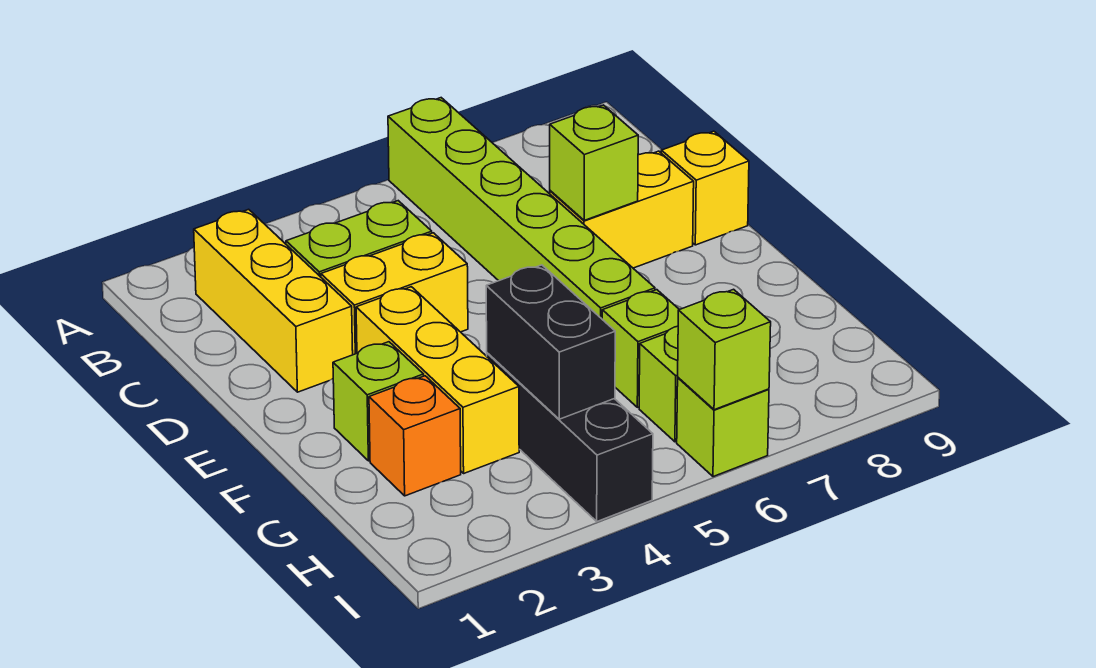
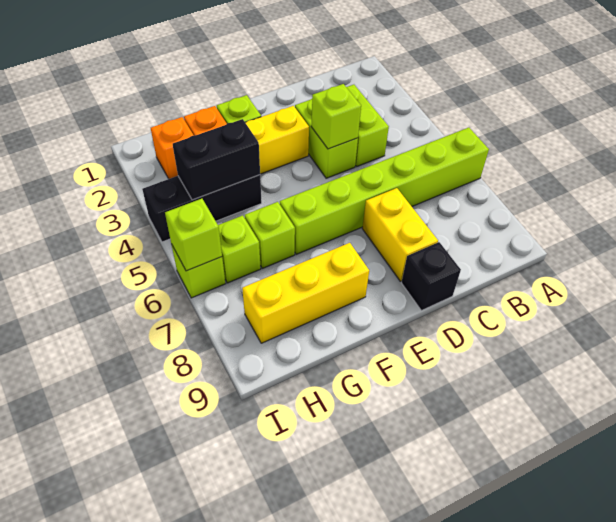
yellow brick B2:D2 level 1 -> yellow brick F8:H8 level 1
yellow brick D3:D4 level 1 -> lime brick D3:D4 level 1
lime brick D7 level 2 -> lime brick D4 level 2
yellow brick D9 level 1 -> black brick D9 level 1
none -> orange brick H2 level 1

